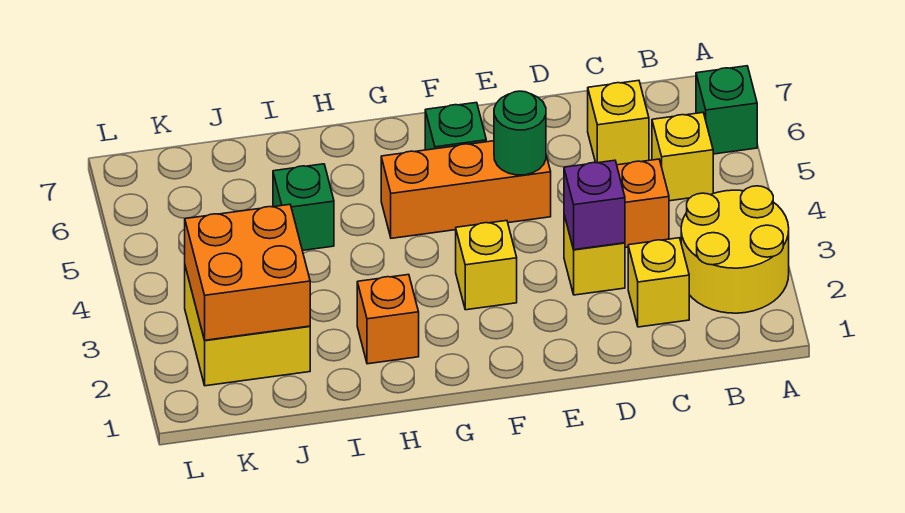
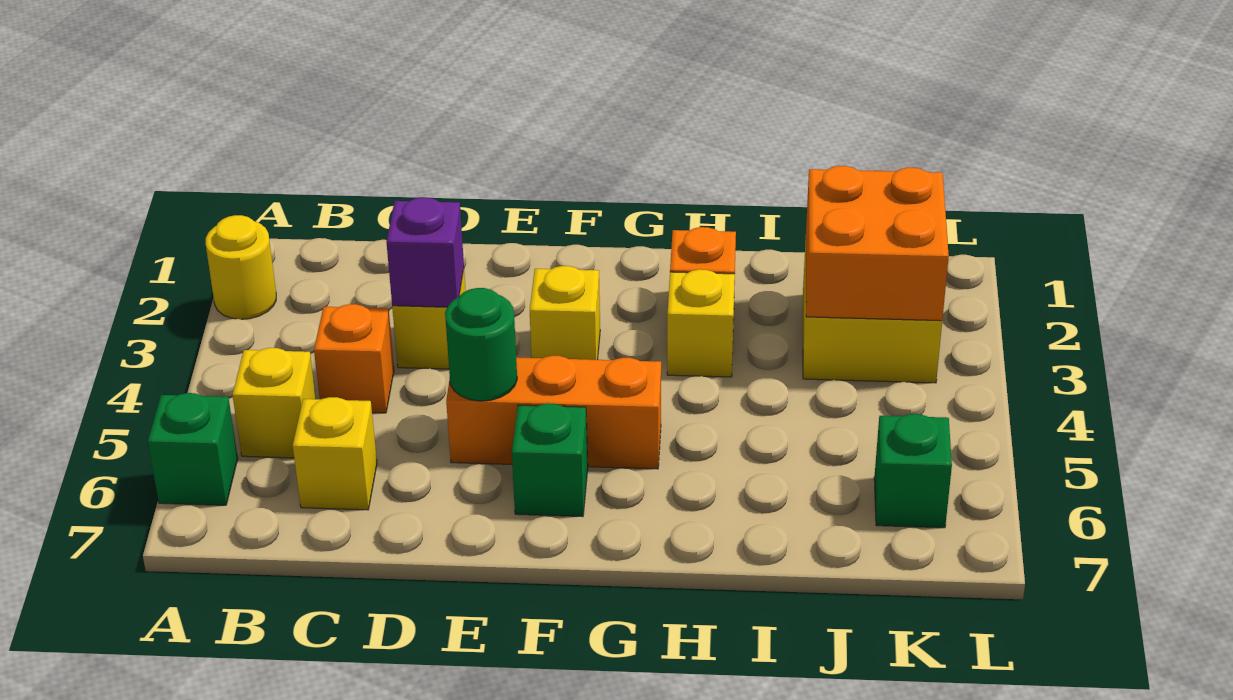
yellow round brick A2:B3 level 1 -> yellow round brick A2 level 1
yellow brick C2 level 1 -> yellow brick H3 level 1
green brick I5 level 1 -> green brick K6 level 1

